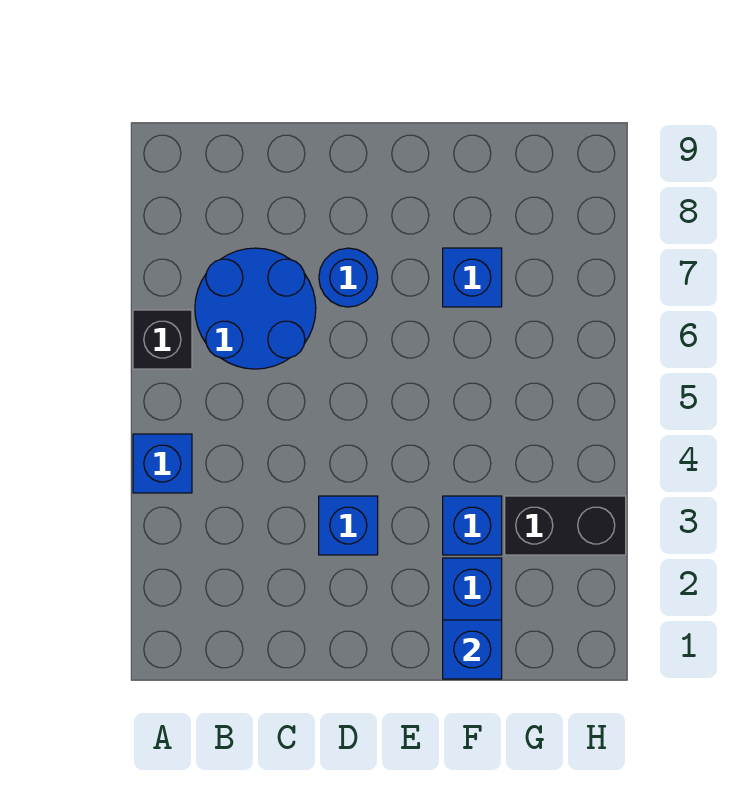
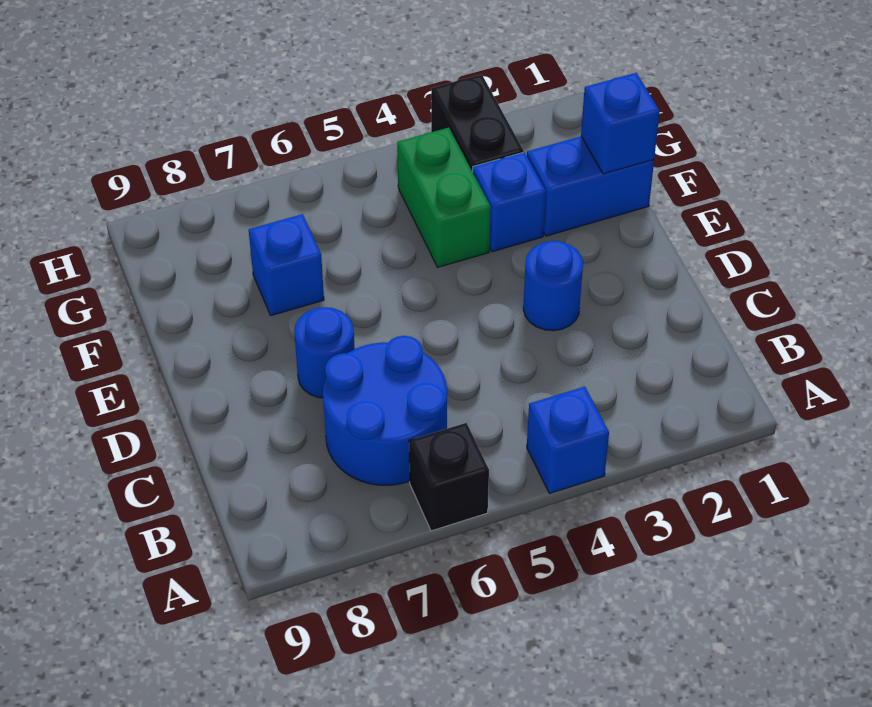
blue brick D3 level 1 -> blue round brick D3 level 1
none -> green brick F4:G4 level 1

